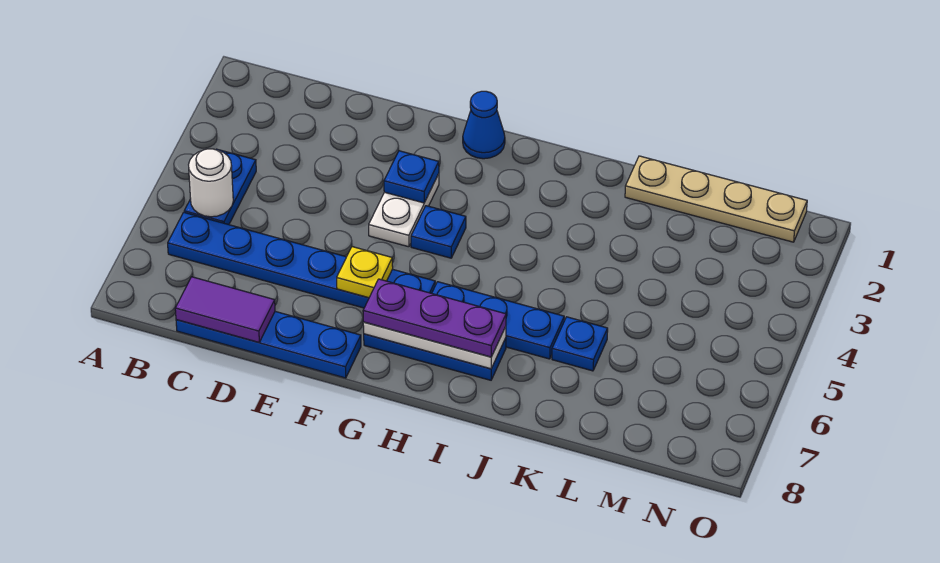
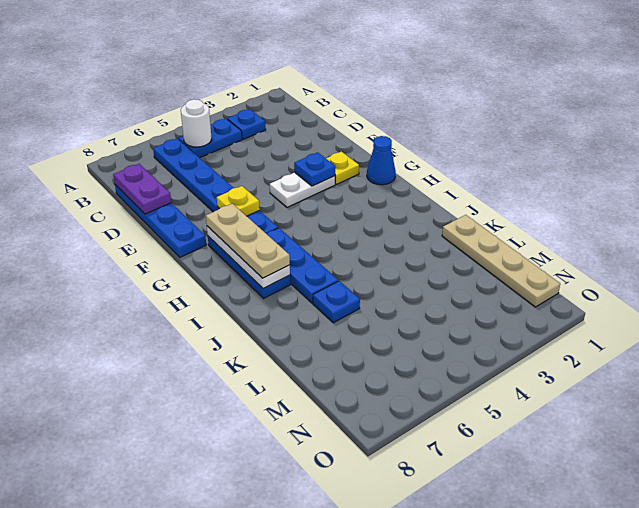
purple tile C8:D8 level 2 -> purple plate C8:D8 level 2
none -> yellow plate F2 level 1
blue plate G4 level 1 -> blue plate B3 level 1
purple plate G7:I7 level 3 -> tan plate G7:I7 level 3

